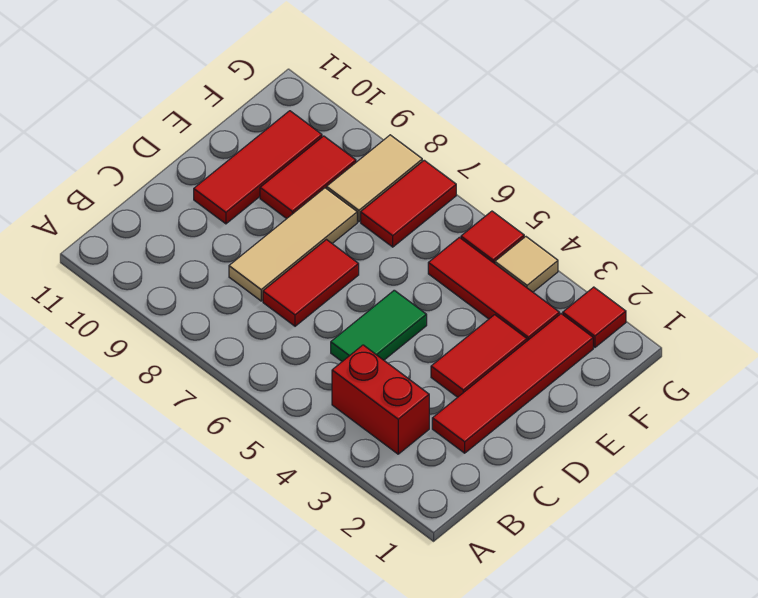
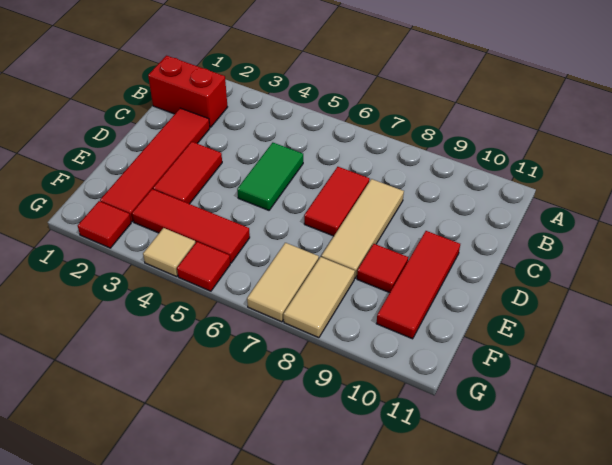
red brick B3:B4 level 1 -> red brick B1:B2 level 1
red tile E9:F9 level 1 -> red tile E9 level 1
red tile F7:G7 level 1 -> tan tile F7:G7 level 1

